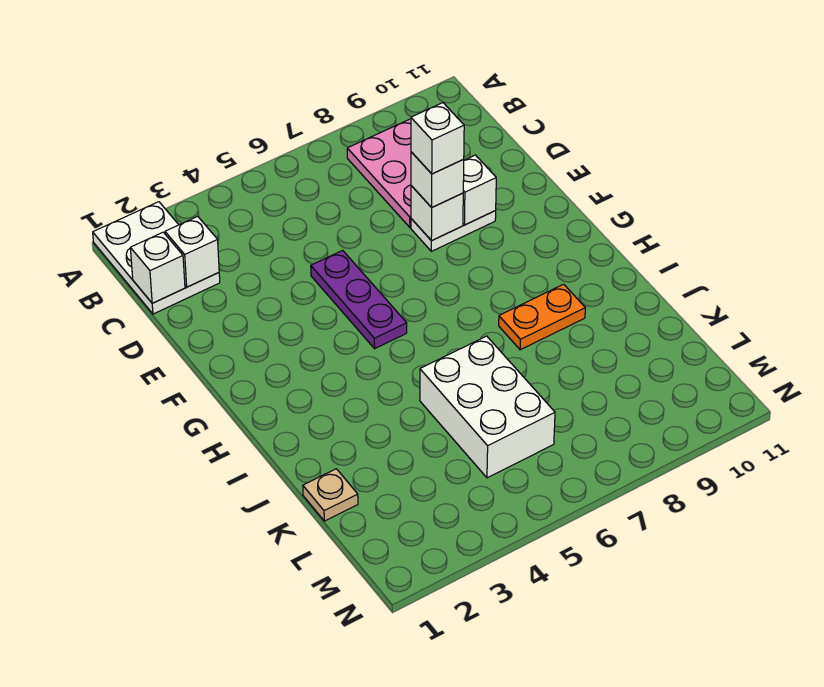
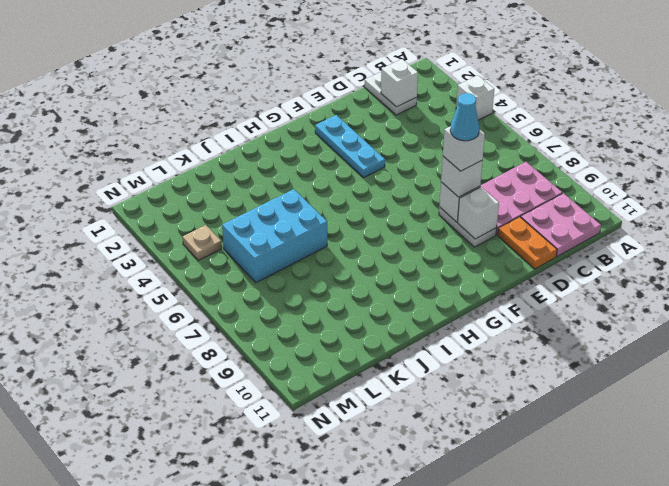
white plate A1:C2 level 1 -> white plate C1:C2 level 1
none -> pink plate B10:C11 level 1
white brick C1 level 2 -> white brick A4 level 1
purple plate E5:G5 level 1 -> none
none -> cyan cone E8 level 5
none -> cyan plate F2:F4 level 1
orange plate I8:I9 level 1 -> orange plate D10:D11 level 1
white brick J5:L6 level 1 -> cyan brick J5:L6 level 1
tan plate K1 level 1 -> tan plate M4 level 1

